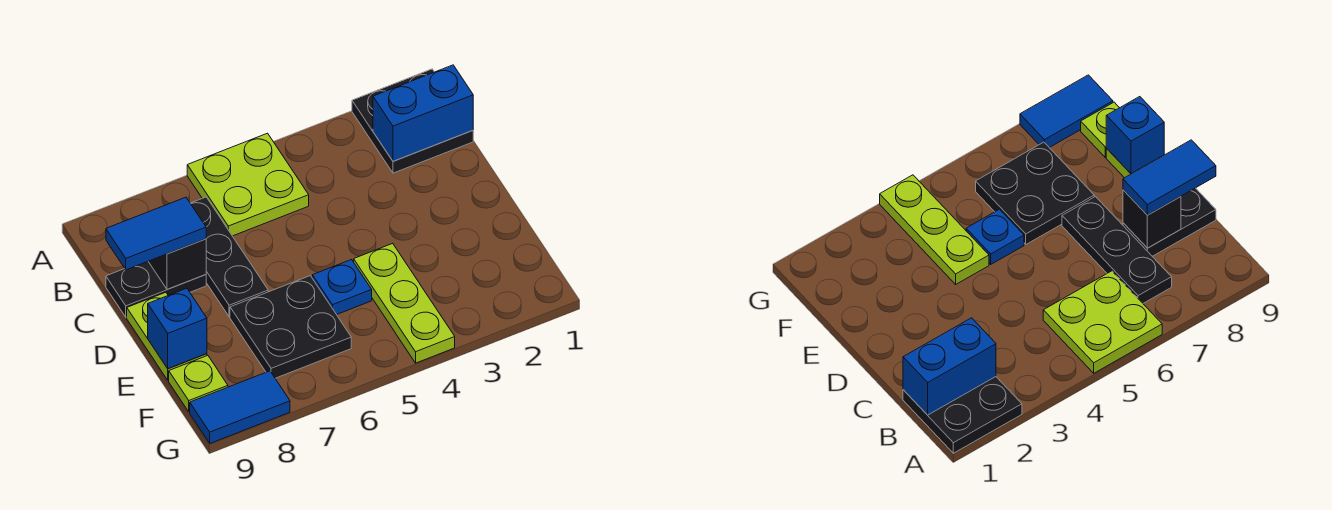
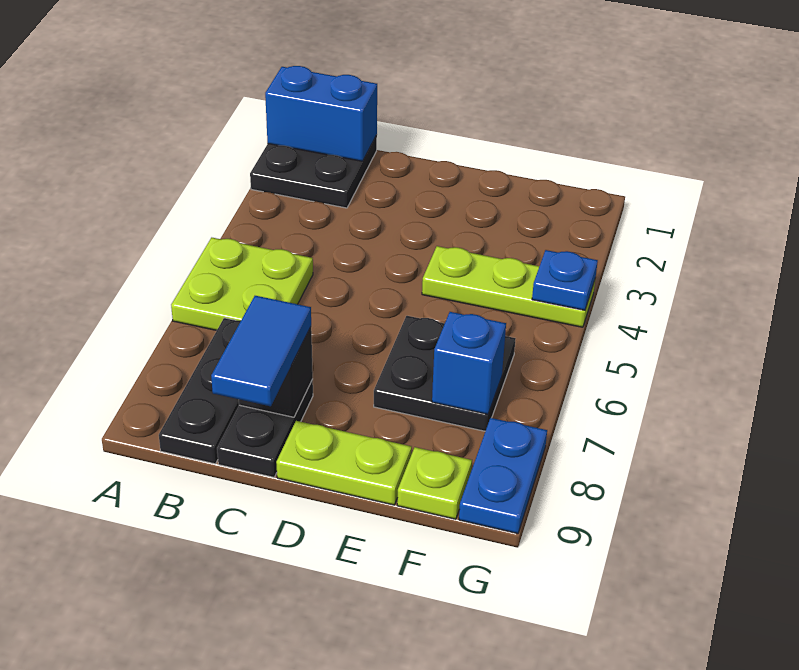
blue brick B1:B2 level 2 -> blue brick A1:B1 level 2
black plate B7:D7 level 1 -> black plate B7:B9 level 1
blue plate E5 level 1 -> blue plate G4 level 2
blue brick E9 level 2 -> blue brick F7 level 2
blue tile G8:G9 level 1 -> blue plate G8:G9 level 1

